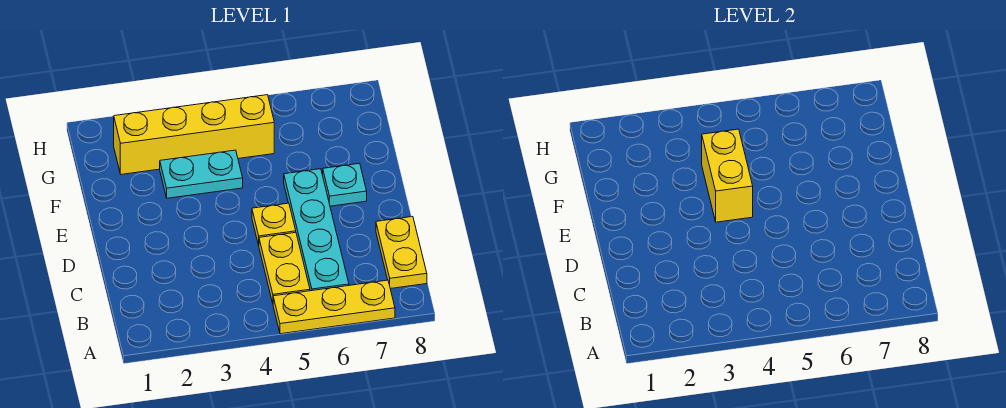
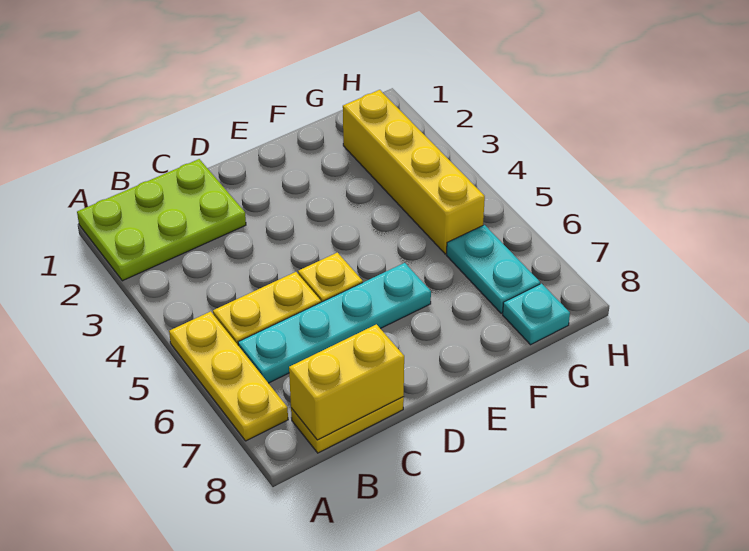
none -> lime plate A1:C2 level 1
yellow brick E4:F4 level 2 -> yellow brick B8:C8 level 2
cyan plate E7 level 1 -> cyan plate G8 level 1
cyan plate F3:F4 level 1 -> cyan plate G6:G7 level 1

